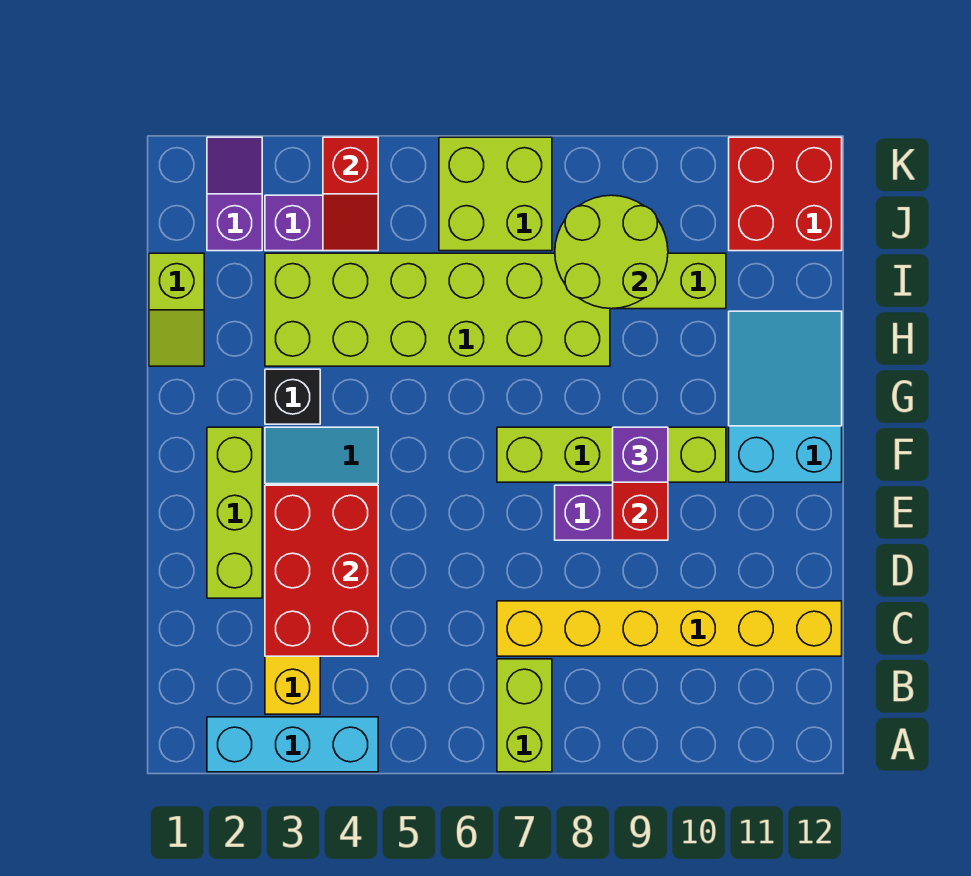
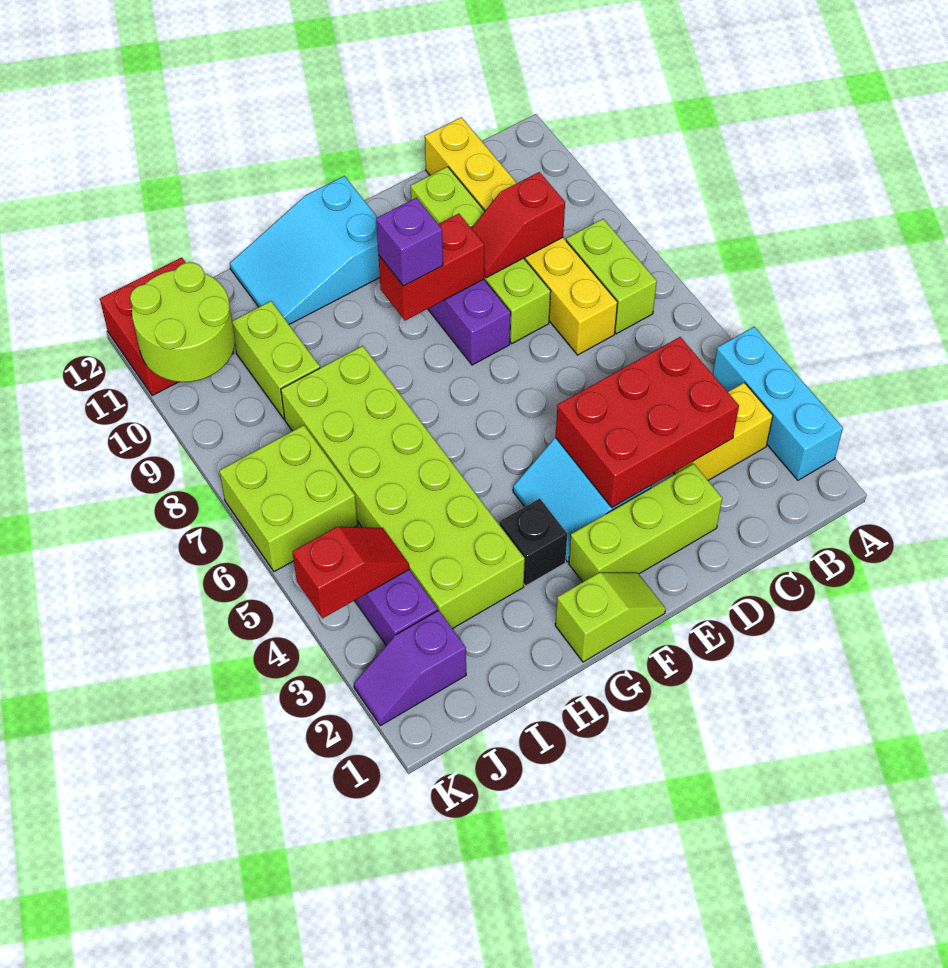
lime brick A7:B7 level 1 -> lime brick B7:B8 level 1
none -> red slope C9:D9 level 2 top C
lime brick F7:F10 level 1 -> lime brick D8:D11 level 1
lime slope H1:I1 level 1 top I -> lime slope F1:G1 level 1 top G
lime round brick I8:J9 level 2 -> lime round brick J10:K11 level 2

